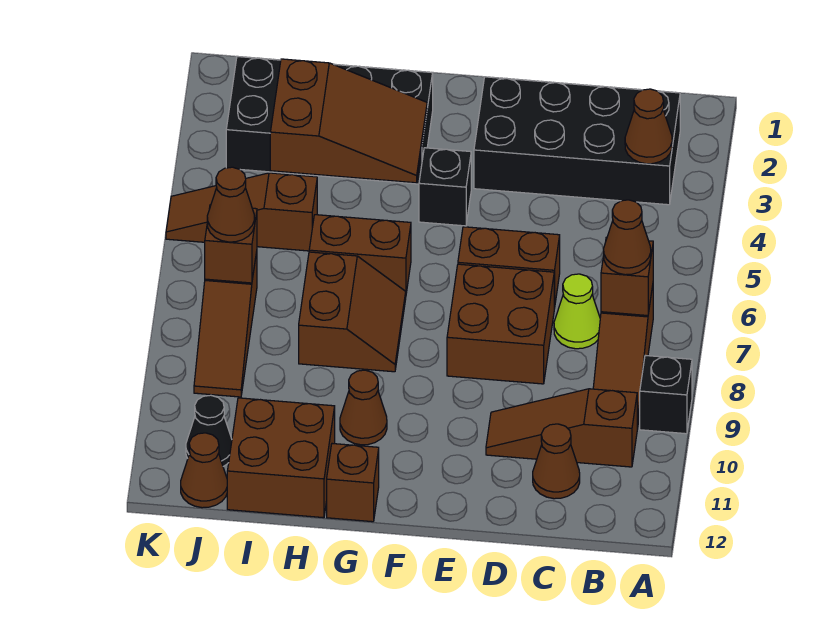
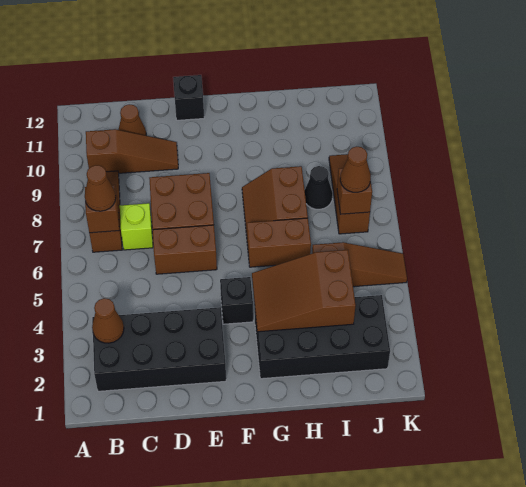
black brick A9 level 1 -> black brick E12 level 1
lime cone C7 level 1 -> lime brick C7 level 1
brown cone G10 level 1 -> none
brown brick G12 level 1 -> none
brown brick H11:I12 level 1 -> none
black cone J11 level 1 -> black cone I8 level 1
brown cone J12 level 1 -> none

